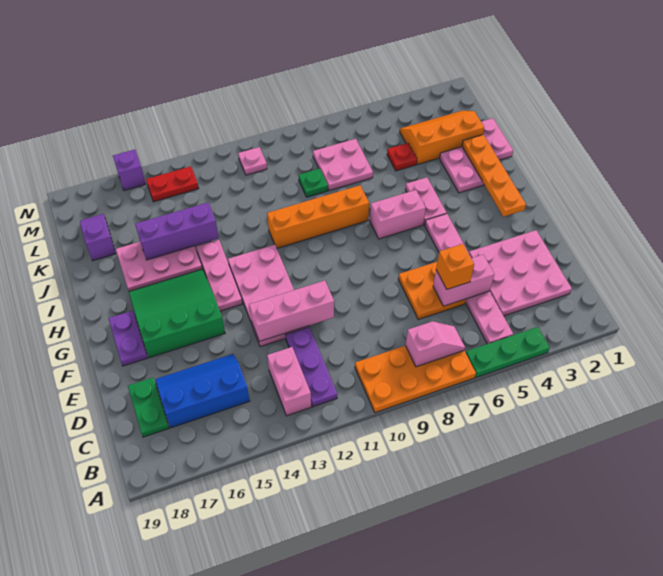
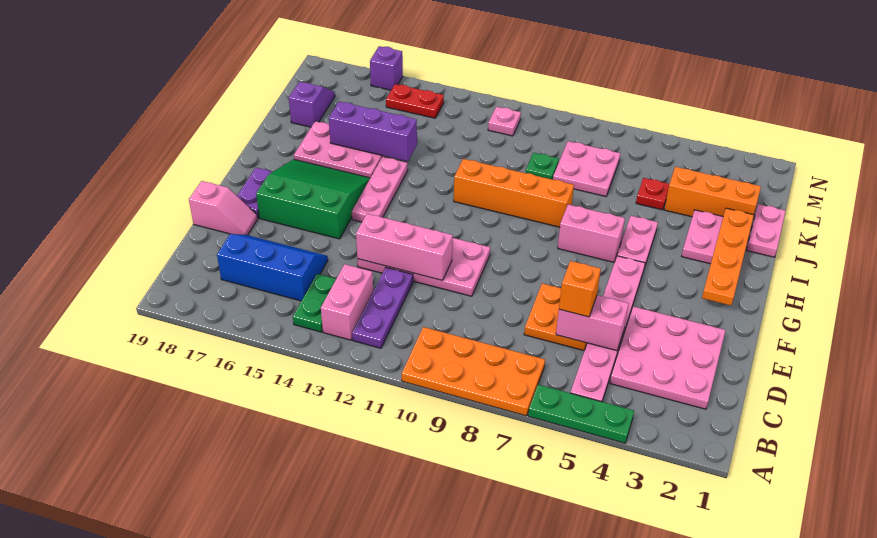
pink slope B7:B8 level 2 top 8 -> pink slope E18:E19 level 1 top 19
green plate C18:D18 level 1 -> green plate B14:C14 level 1
pink plate E12:H13 level 1 -> pink plate E10:F13 level 1

